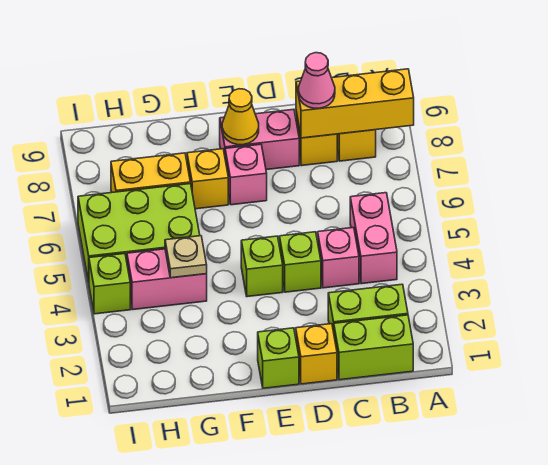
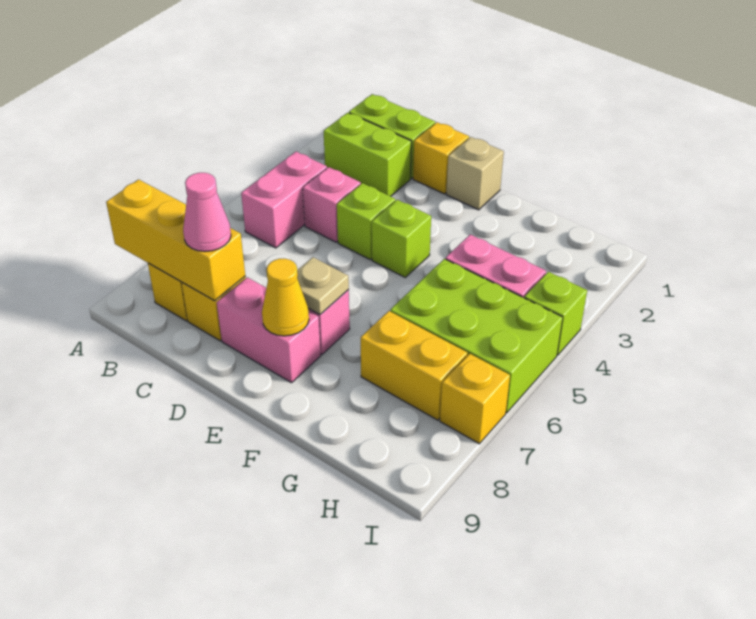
lime brick E1 level 1 -> tan brick E1 level 1
yellow brick F7 level 1 -> yellow brick I7 level 1
tan plate G4 level 2 -> tan plate E7 level 2

